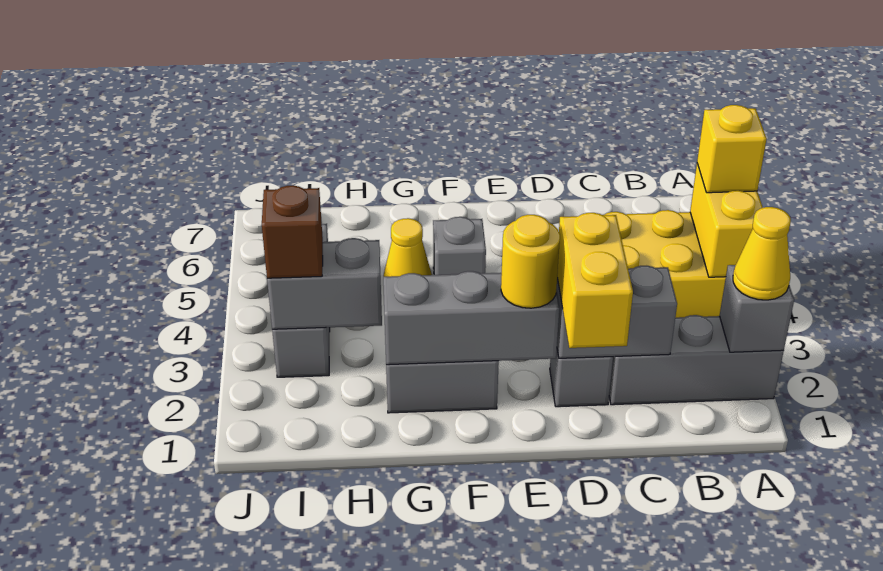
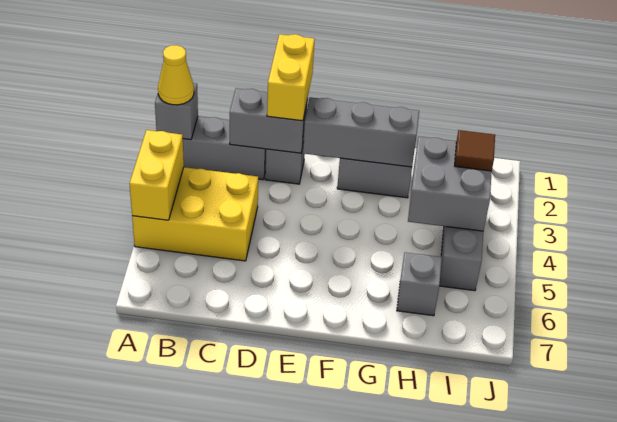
yellow brick A5 level 3 -> none
yellow round brick E2 level 3 -> none
grey brick F5 level 1 -> grey brick H6 level 1
yellow cone G5 level 1 -> none
grey brick H3:I3 level 2 -> grey brick H3:I4 level 2
brown brick I3 level 3 -> brown tile I3 level 3

